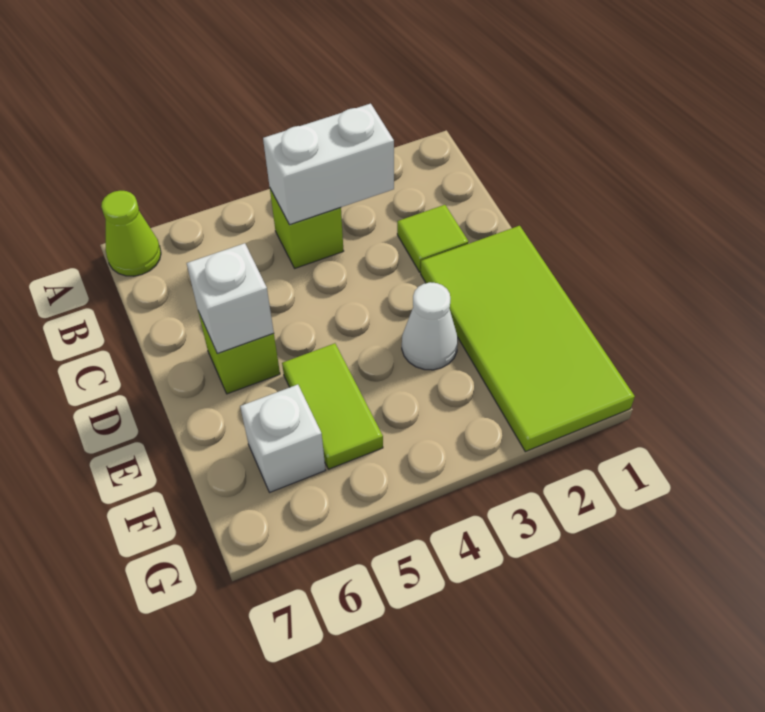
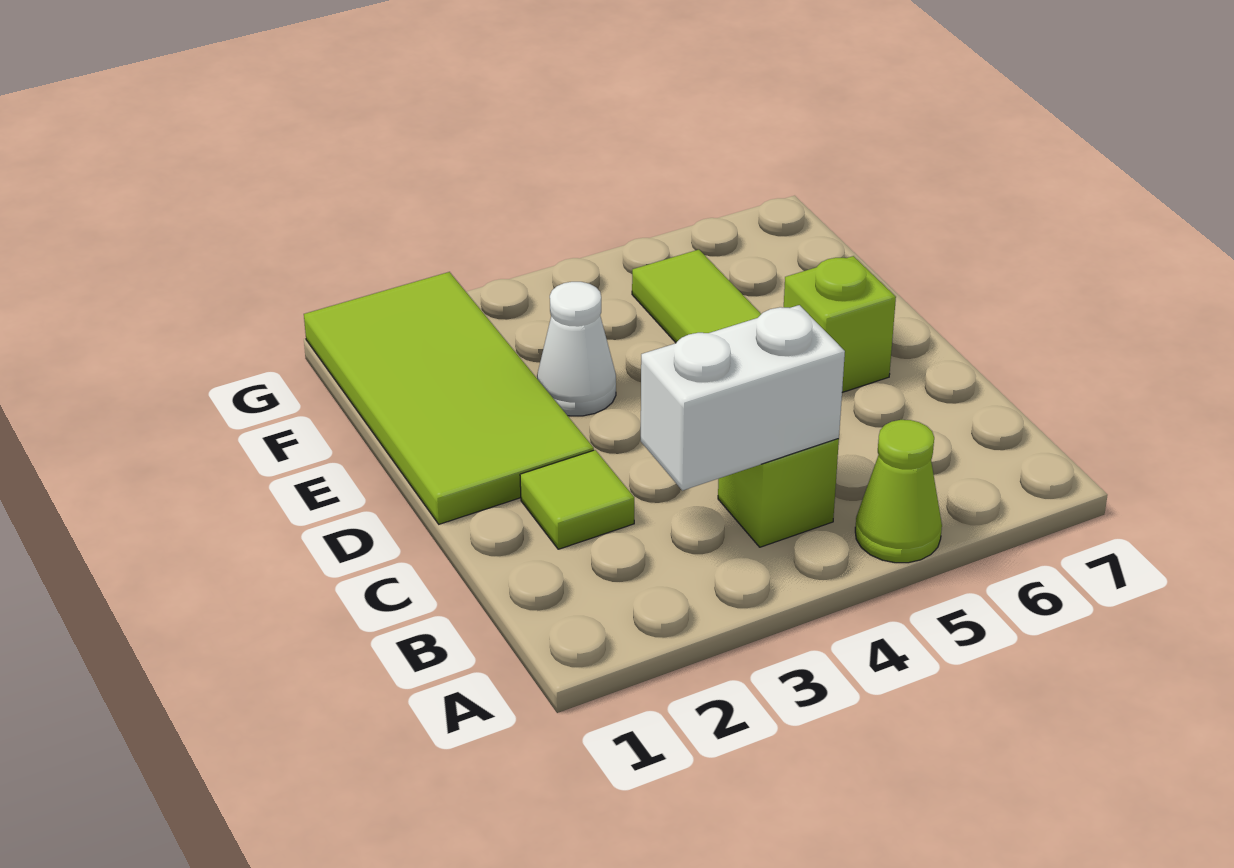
lime cone A7 level 1 -> lime cone A5 level 1
white brick D6 level 2 -> none
white brick F6 level 1 -> none

